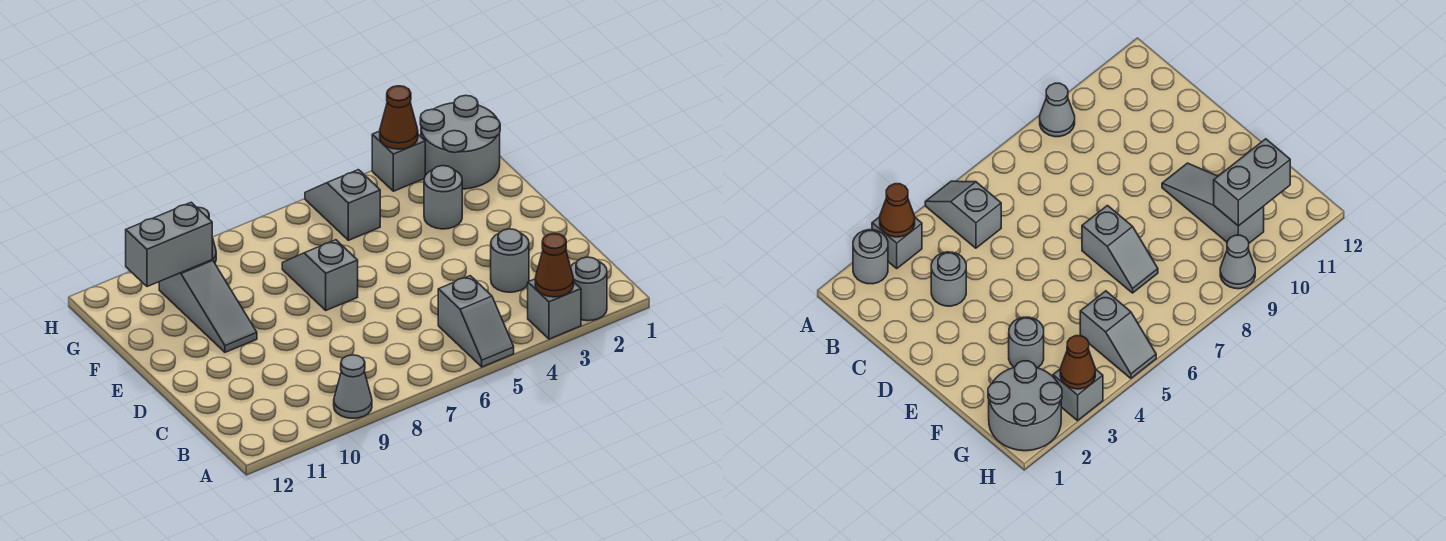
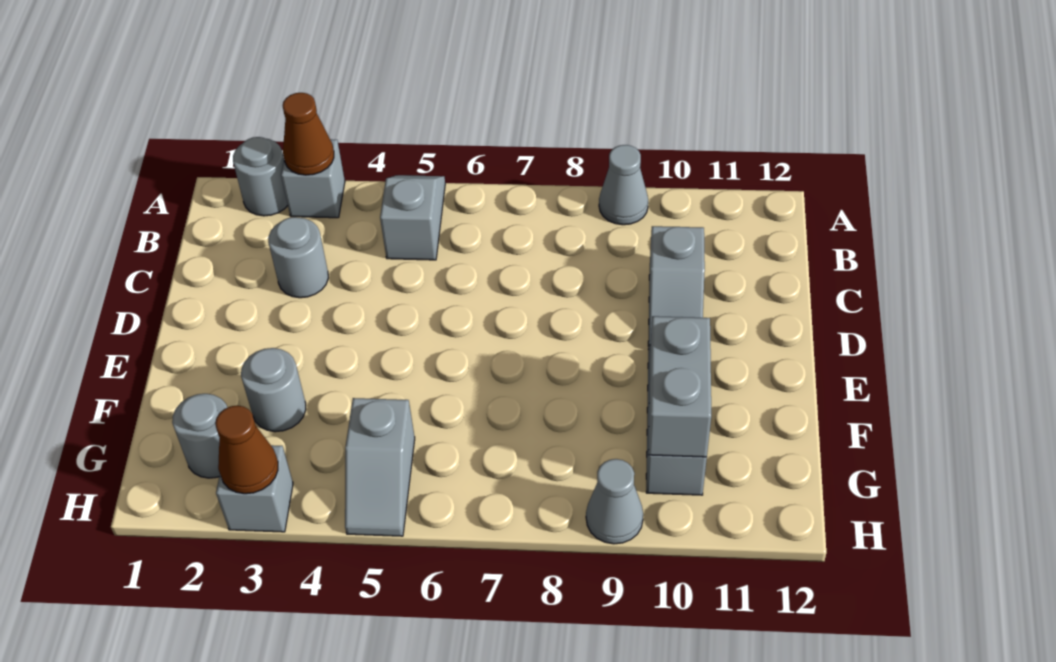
grey slope E7:F7 level 1 top E -> grey slope C10:D10 level 1 top C
grey round brick G1:H2 level 1 -> grey round brick G2 level 1
grey brick G10:G11 level 2 -> grey brick F10:G10 level 2

